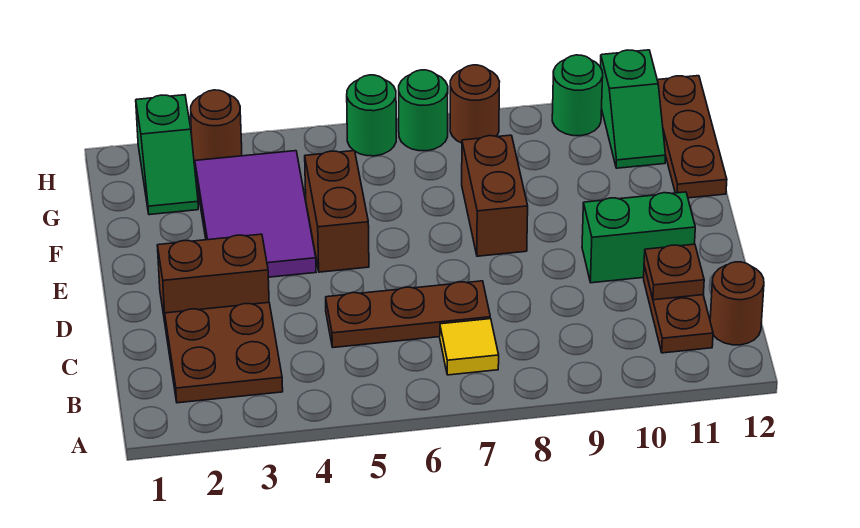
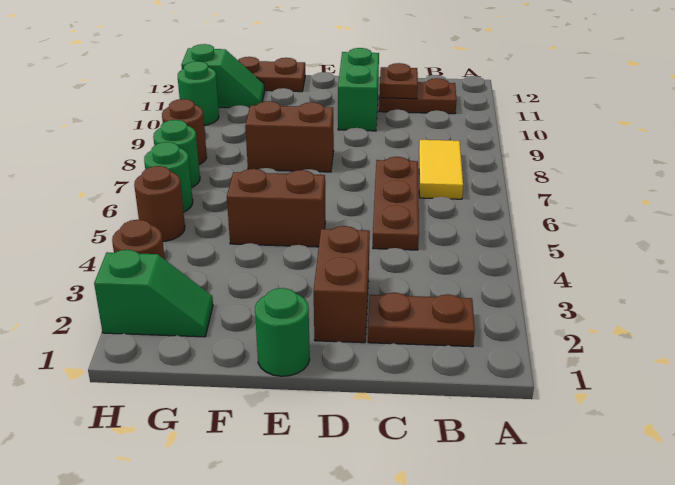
brown plate B2:C3 level 1 -> brown plate B2:C2 level 1
yellow tile B7 level 1 -> yellow tile B7:B8 level 1
brown round brick B12 level 1 -> brown round brick H5 level 1
none -> green round brick E1 level 1
purple tile E3:G4 level 1 -> none

